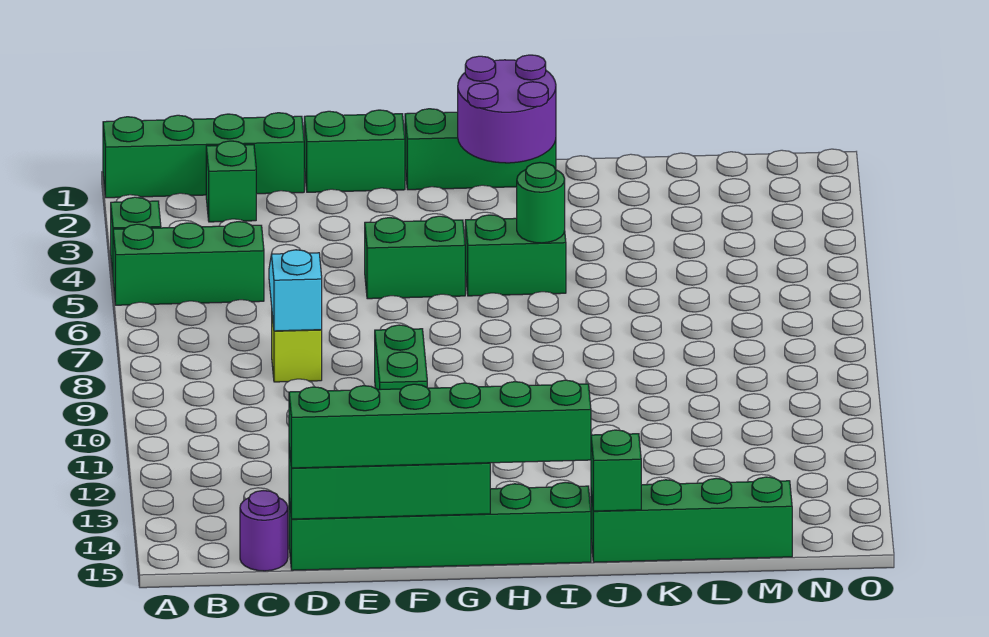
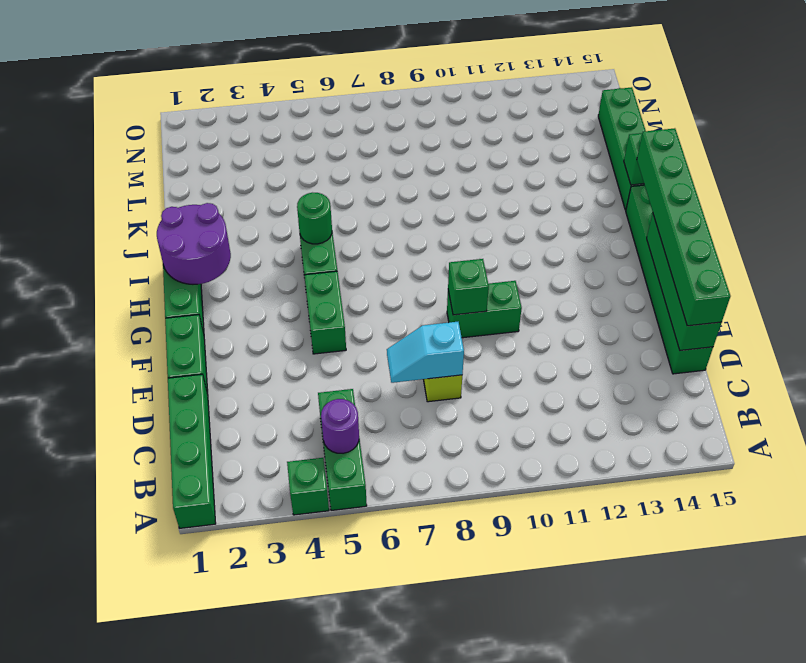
green brick C2 level 1 -> green brick F9 level 2
purple round brick C15 level 1 -> purple round brick B5 level 2

